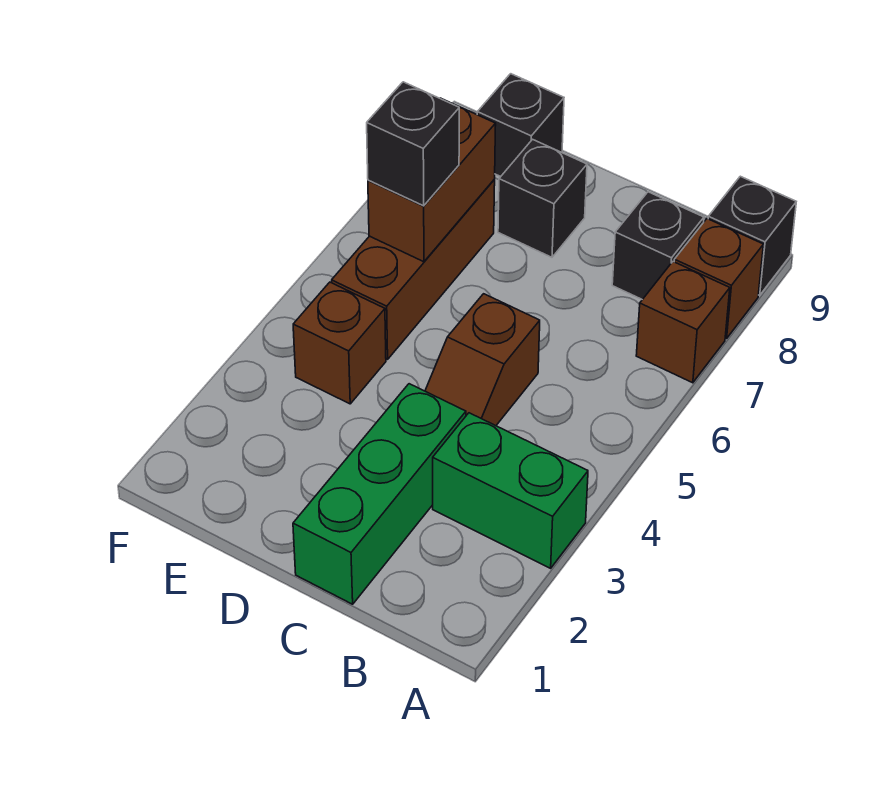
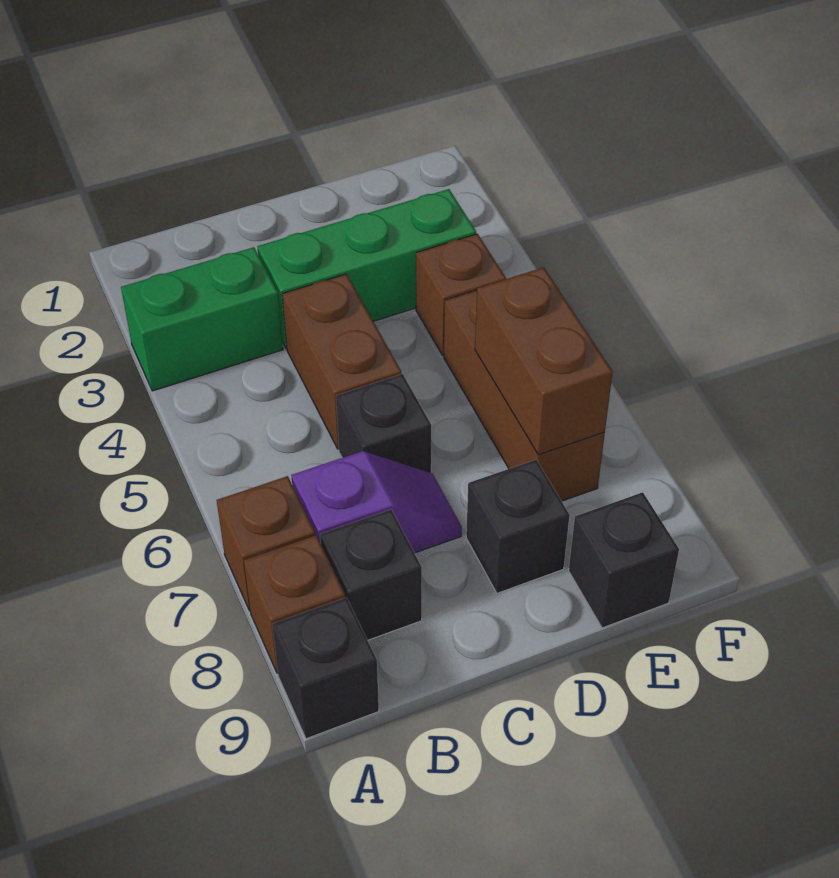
none -> purple slope B7:C7 level 1 top B
green brick C1:C3 level 1 -> green brick C3:E3 level 1
brown slope C4:C5 level 1 top 5 -> brown brick C4:C5 level 1
black brick E6 level 3 -> black brick C6 level 1

